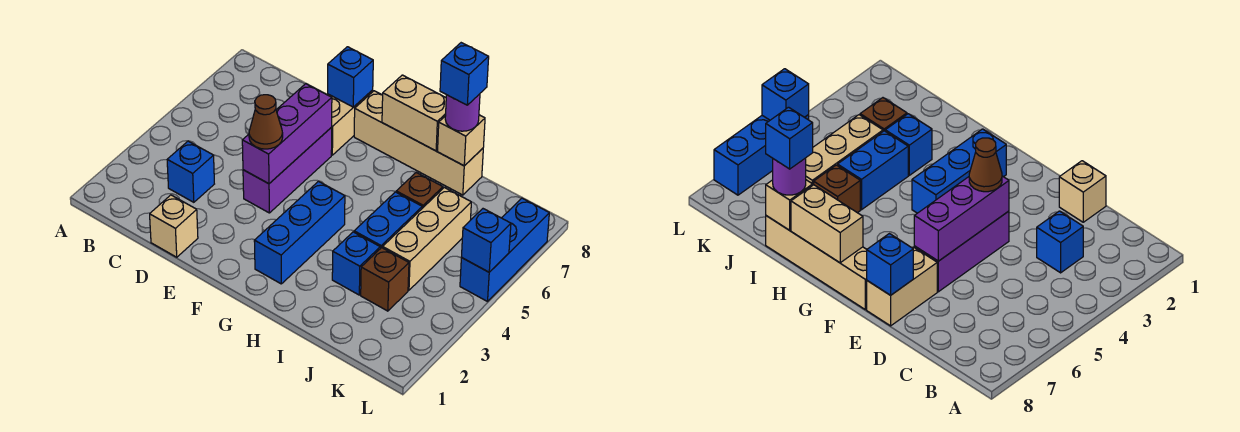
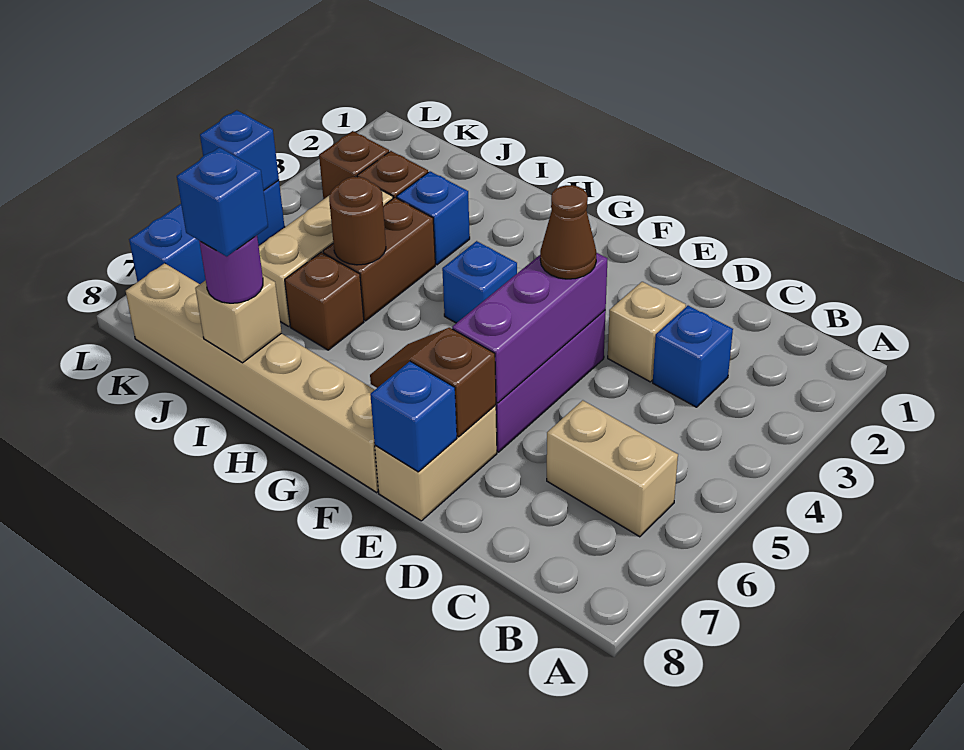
tan brick D1 level 1 -> tan brick D3 level 1
none -> brown slope E7:F7 level 2 top E
tan brick F8:I8 level 1 -> tan brick F8:K8 level 1
blue brick G2:G4 level 1 -> blue brick G4 level 1
tan brick G8:H8 level 2 -> tan brick B6:C6 level 1
blue brick I4:I5 level 1 -> brown brick I4:I5 level 1
none -> brown round brick I5 level 2
none -> brown brick K3 level 1

